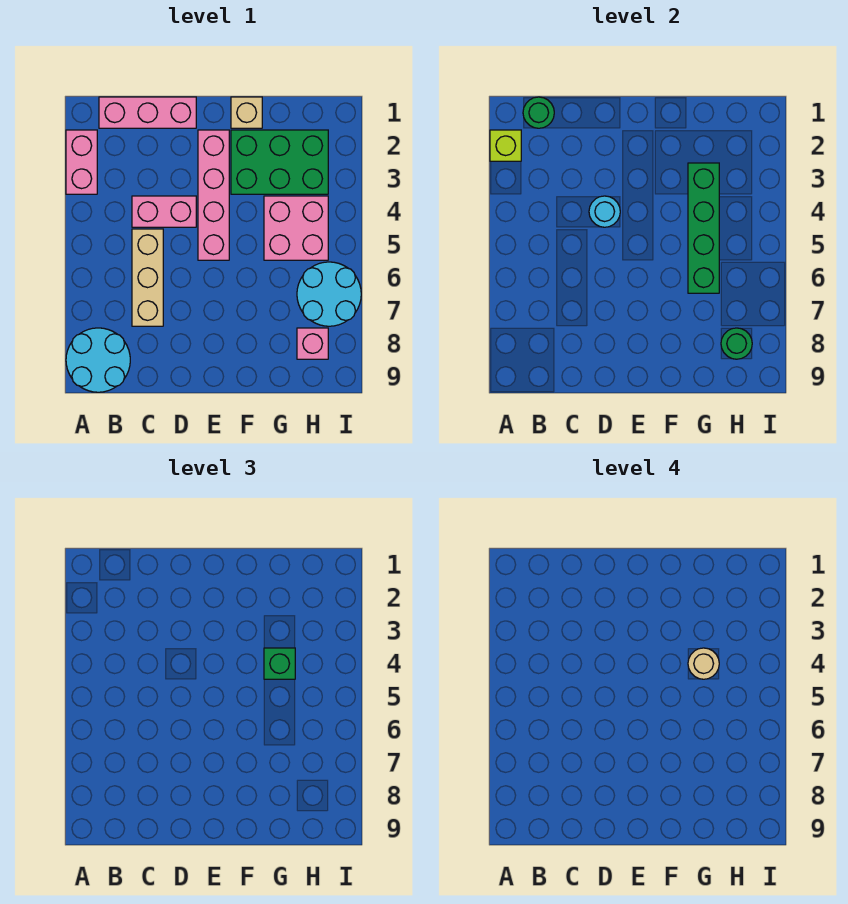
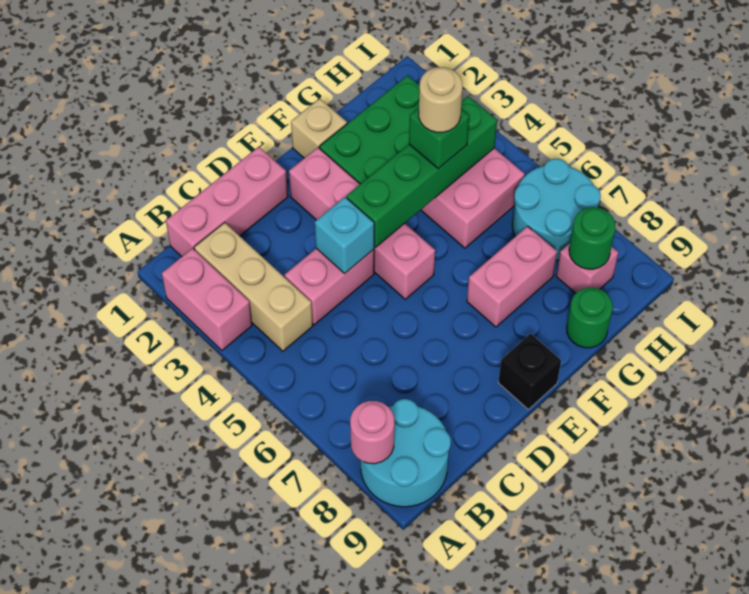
lime brick A2 level 2 -> none
none -> pink round brick A8 level 2
green round brick B1 level 2 -> green round brick G9 level 1
tan brick C5:C7 level 1 -> tan brick B2:B4 level 1
cyan round brick D4 level 2 -> cyan brick D4 level 2
none -> black brick E9 level 1
none -> pink brick F7:G7 level 1
green brick G3:G6 level 2 -> green brick E4:H4 level 2

